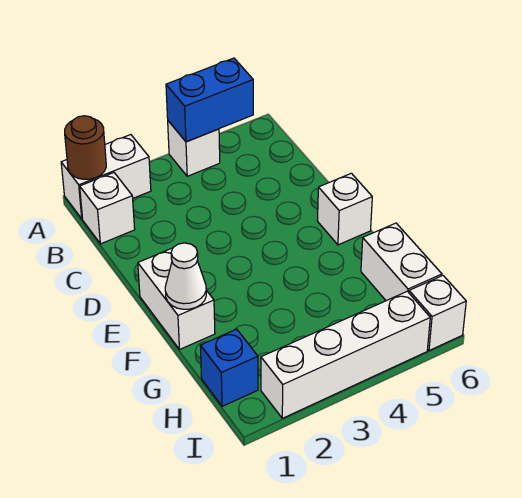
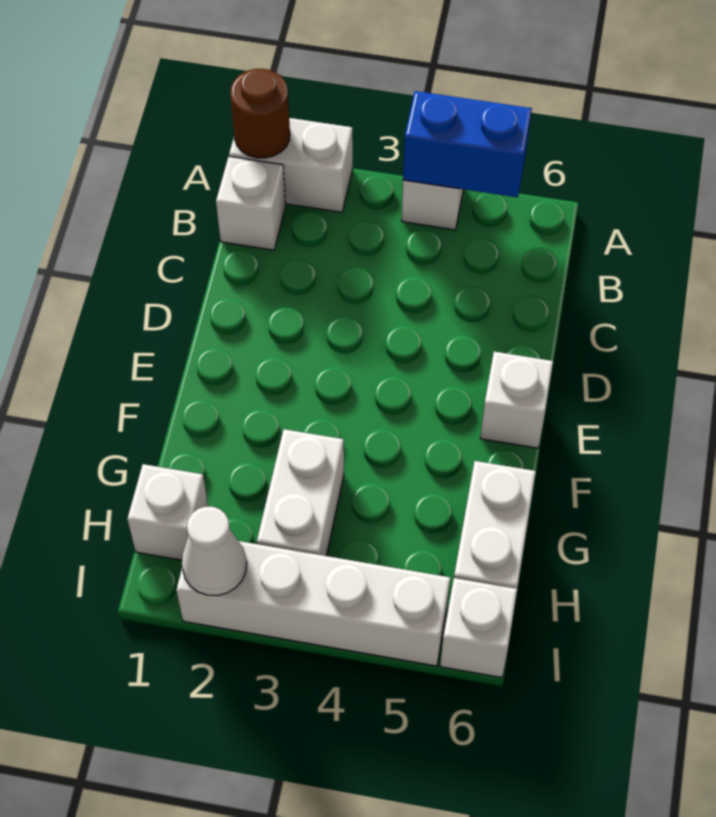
white brick E1:F1 level 1 -> white brick G3:H3 level 1
white cone F1 level 2 -> white cone I2 level 2
blue brick H1 level 1 -> white brick H1 level 1

